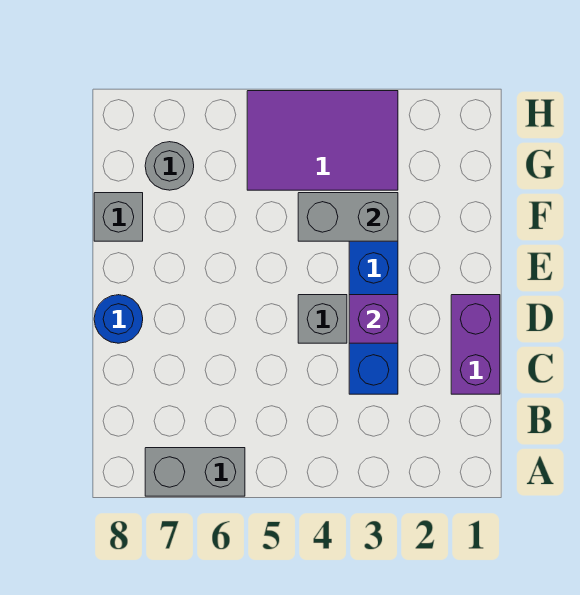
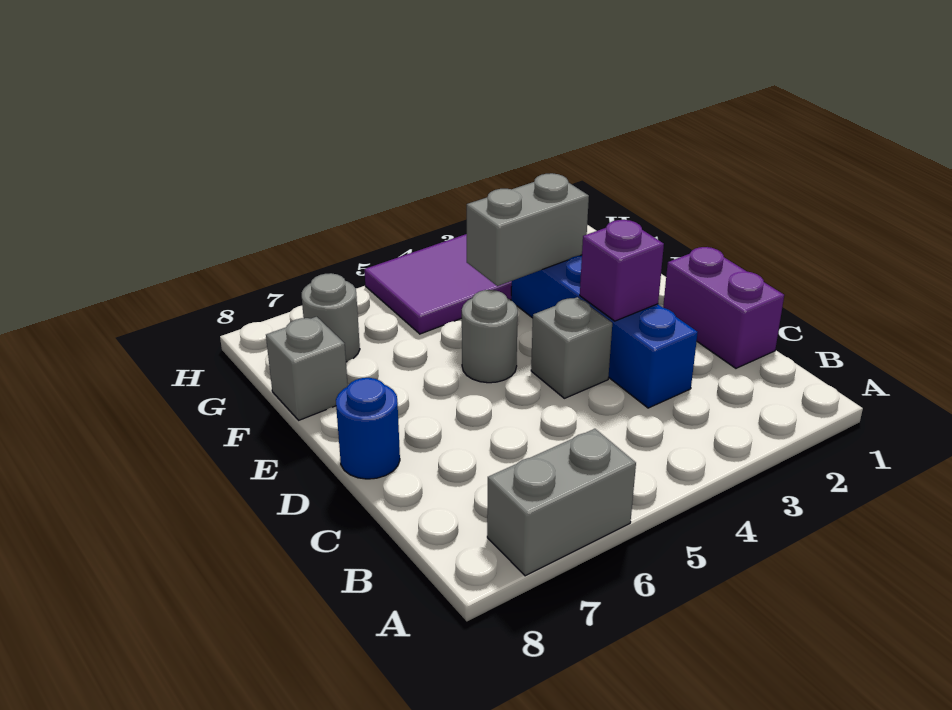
none -> grey round brick E5 level 1

